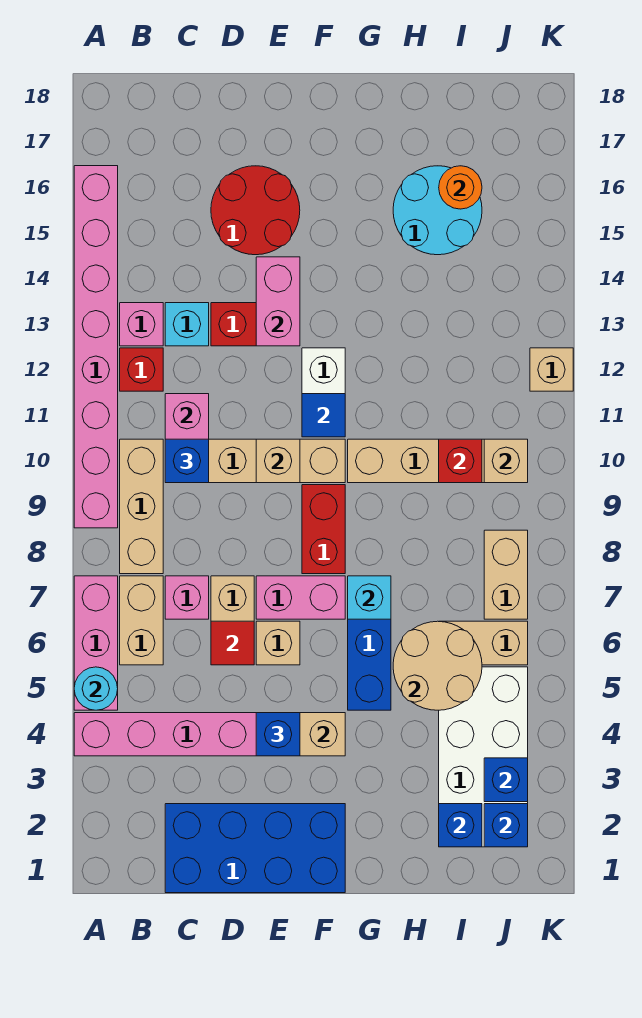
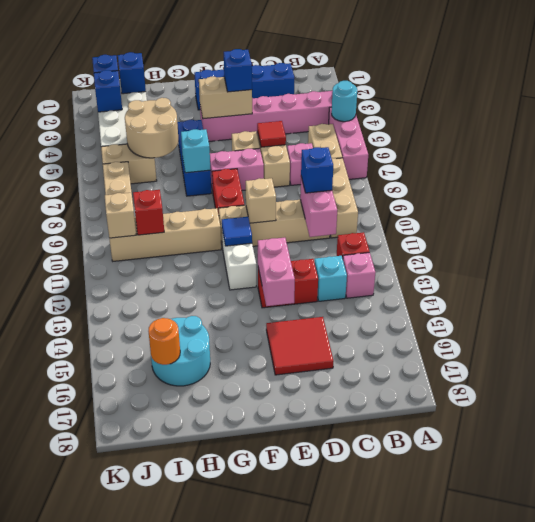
pink brick A9:A16 level 1 -> none
blue brick C1:F2 level 1 -> blue brick C2:F2 level 1
red round brick D15:E16 level 1 -> red tile D15:E16 level 1
tan brick K12 level 1 -> none

